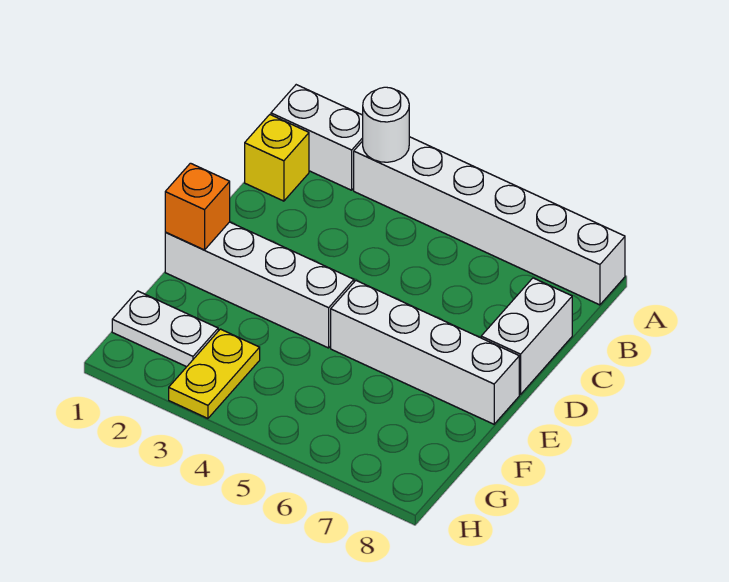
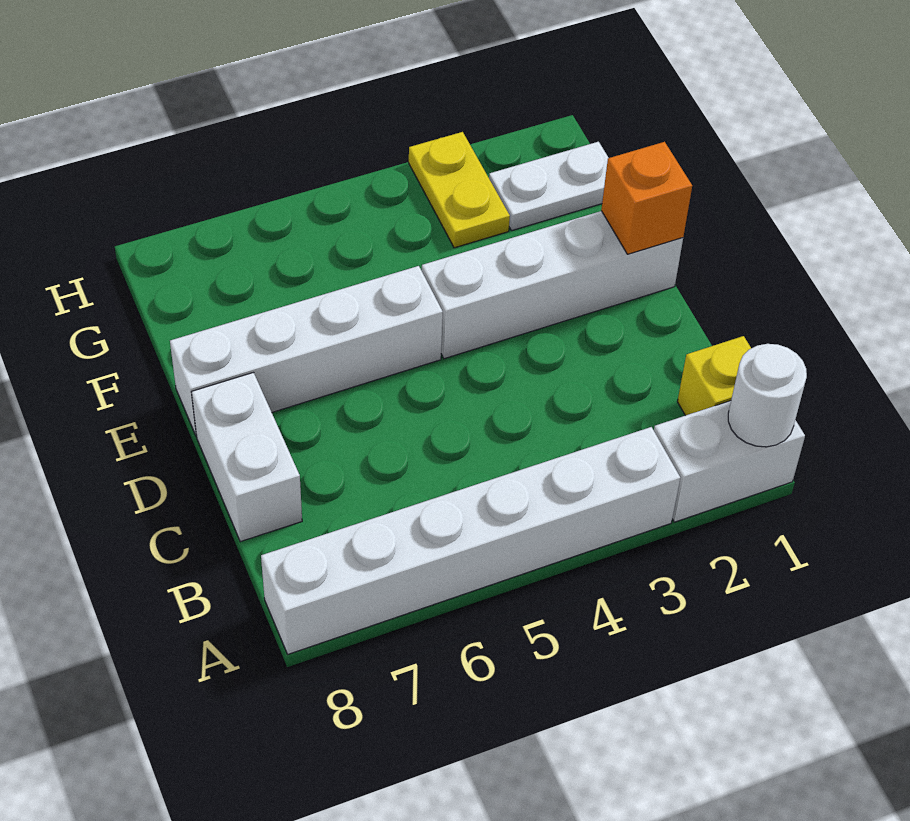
white round brick A3 level 2 -> white round brick A1 level 2

